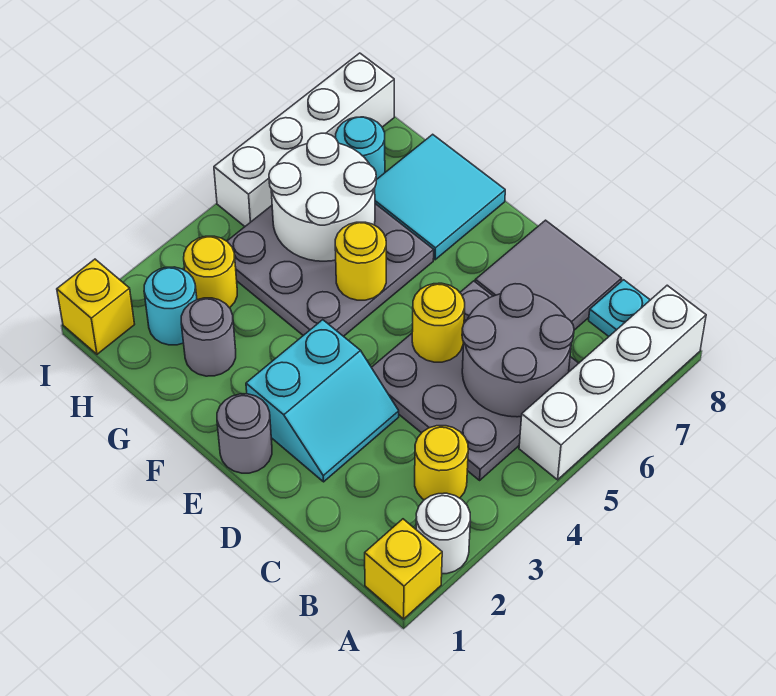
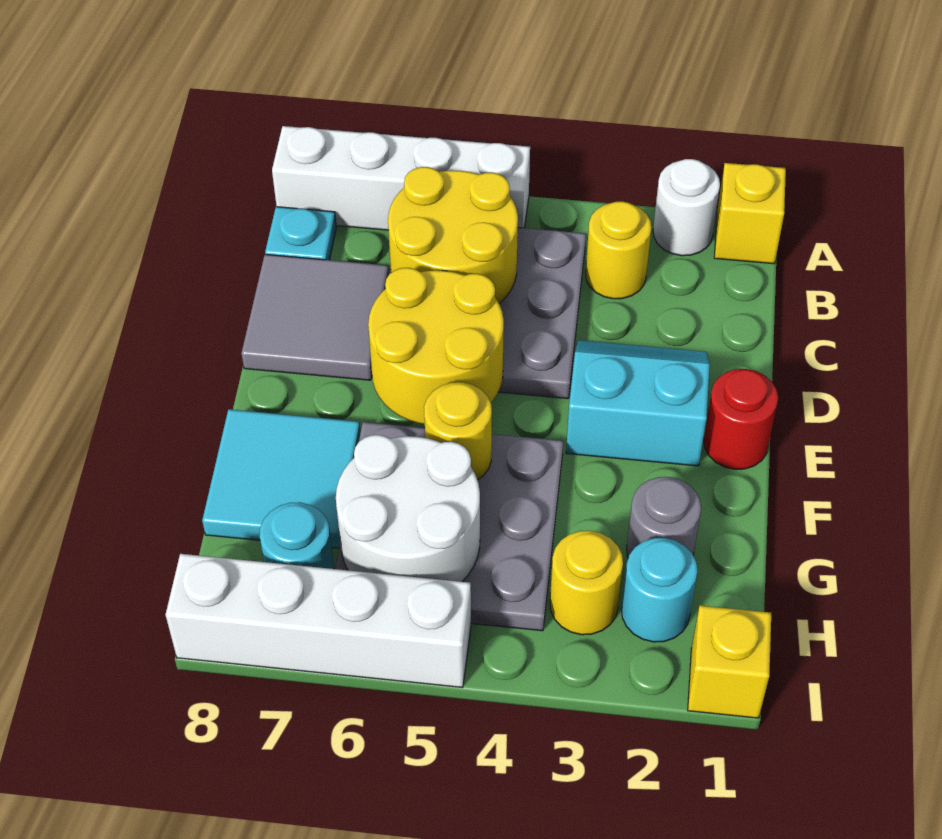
grey round brick B5:C6 level 2 -> yellow round brick B5:C6 level 2
yellow round brick D5 level 2 -> yellow round brick D5:E6 level 2
grey round brick E1 level 1 -> red round brick E1 level 1

